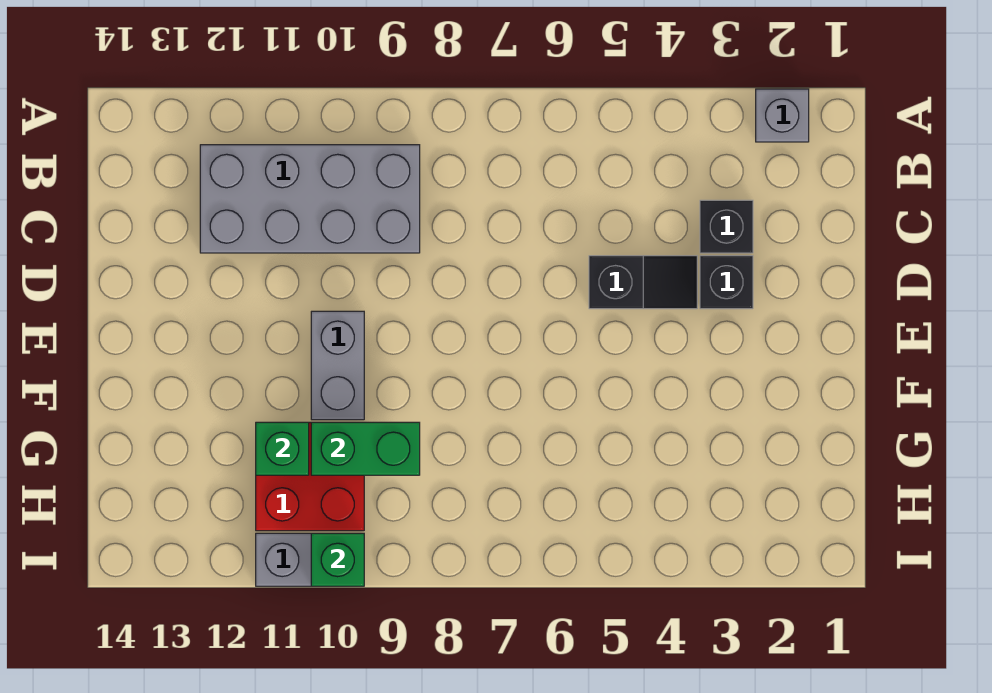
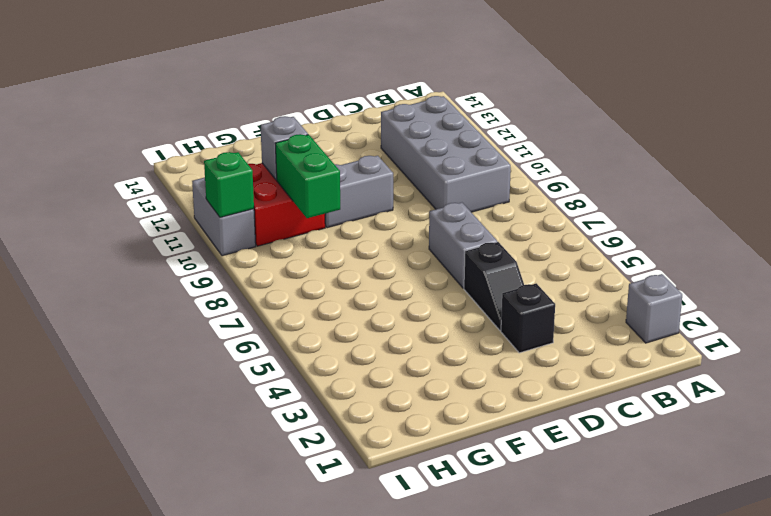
black brick C3 level 1 -> none
none -> grey brick D6:D7 level 1
green brick G11 level 2 -> grey brick G11 level 2

